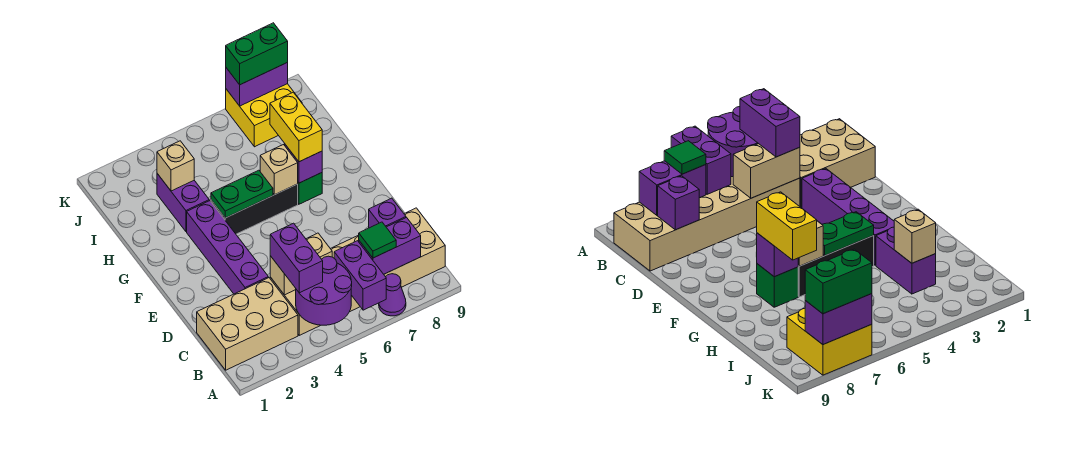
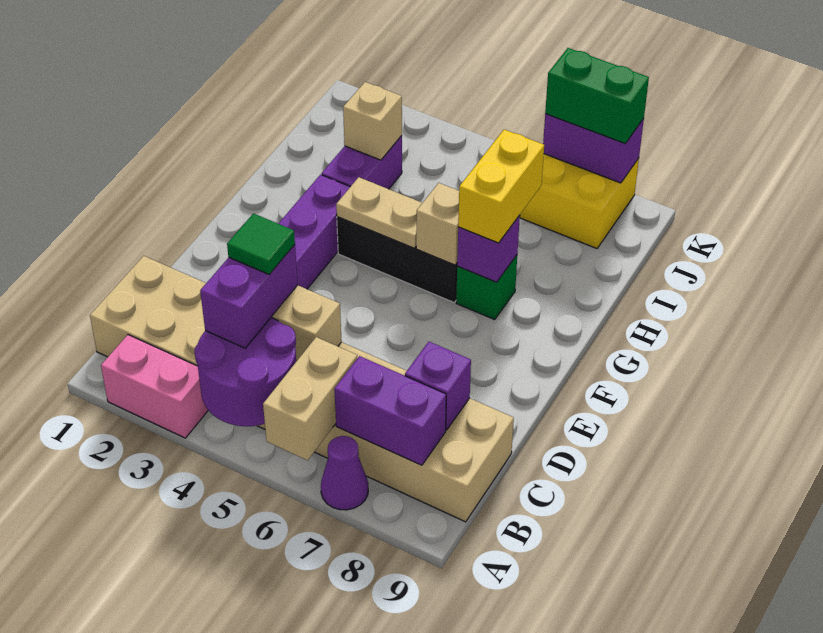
none -> pink brick A2:A3 level 1
purple brick A6:B6 level 2 -> tan brick A6:B6 level 2
green tile B7 level 3 -> green tile C4 level 4
green plate G4:G5 level 2 -> tan plate G4:G5 level 2

